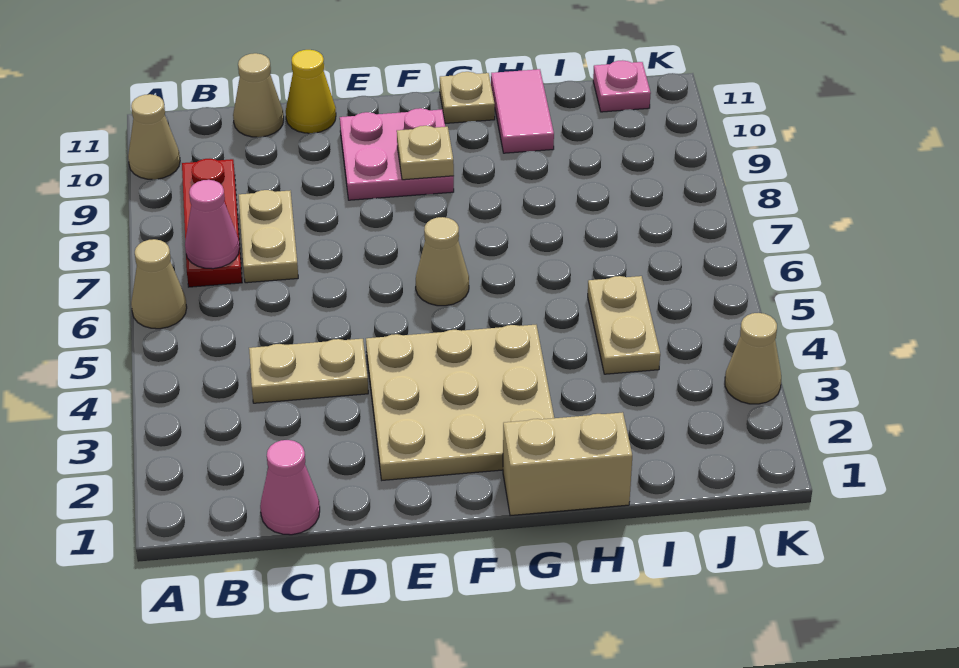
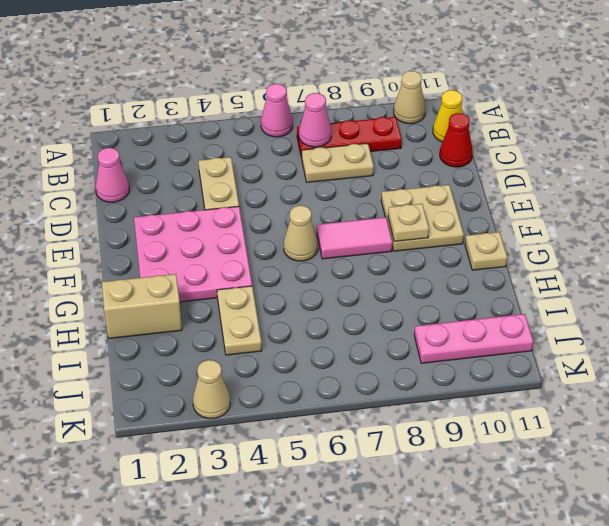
tan cone A6 level 1 -> pink cone A6 level 1
tan cone C11 level 1 -> red cone C11 level 1
yellow cone D11 level 1 -> yellow cone B11 level 1
tan plate E2:G4 level 1 -> pink plate E2:G4 level 1
pink plate E9:F10 level 1 -> tan plate E9:F10 level 1
tan brick G1:H1 level 1 -> tan brick H1:H2 level 1
pink tile H10:H11 level 1 -> pink tile F7:F8 level 1
tan plate I4:I5 level 1 -> tan plate H4:I4 level 1
pink plate J11 level 1 -> pink plate J9:J11 level 1

